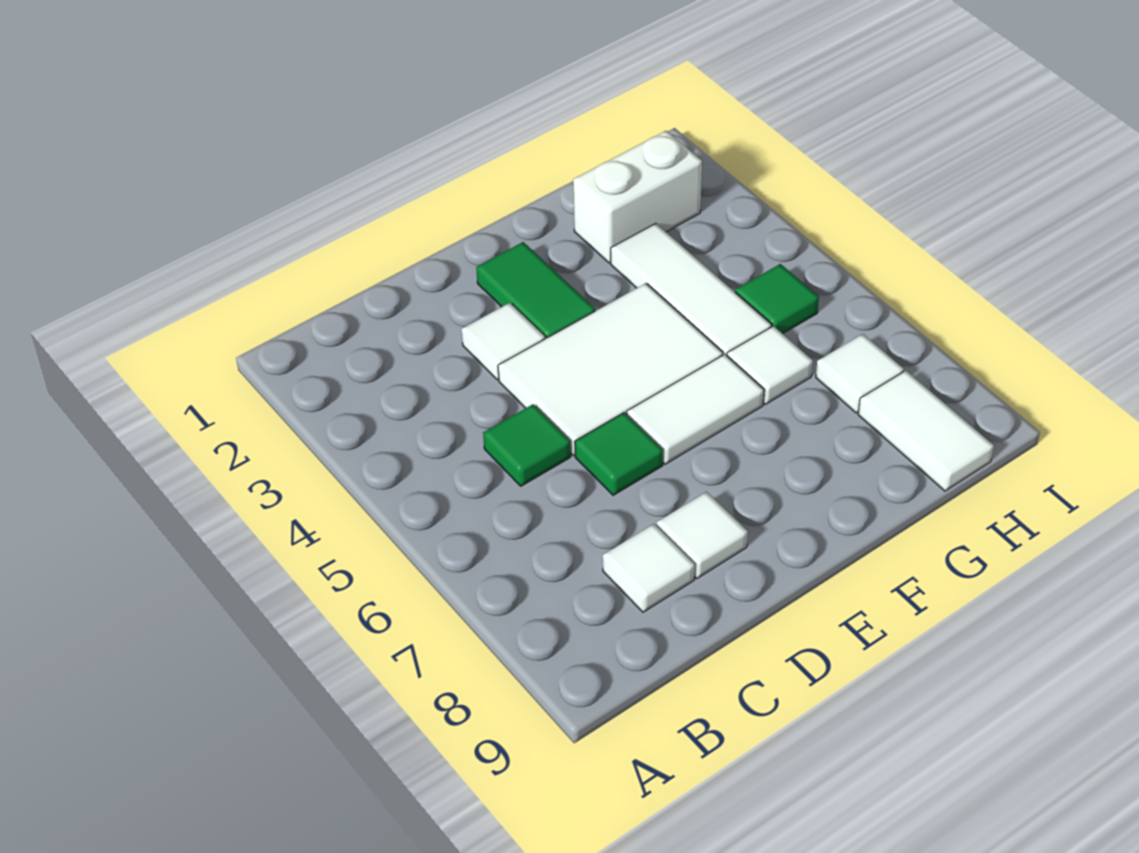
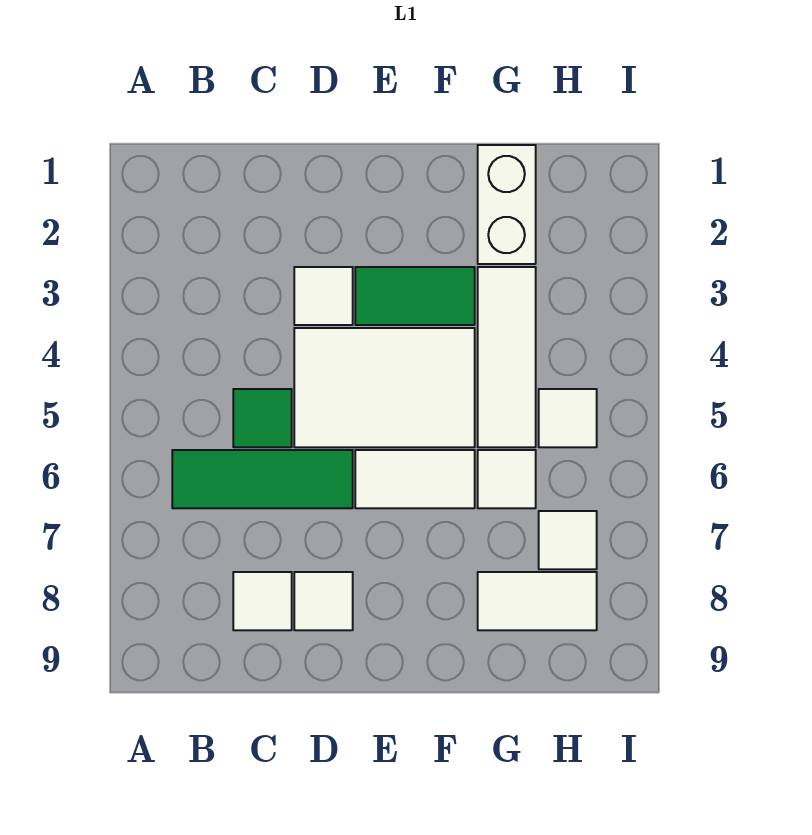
green tile D6 level 1 -> green tile B6:D6 level 1
green tile E2:E3 level 1 -> green tile E3:F3 level 1
white brick G2:H2 level 1 -> white brick G1:G2 level 1
green tile H5 level 1 -> white tile H5 level 1
white tile H8:H9 level 1 -> white tile G8:H8 level 1

